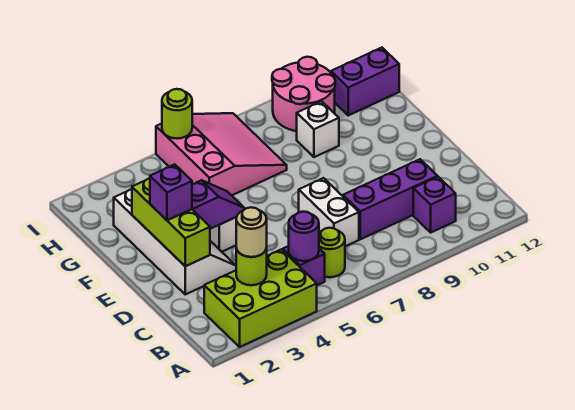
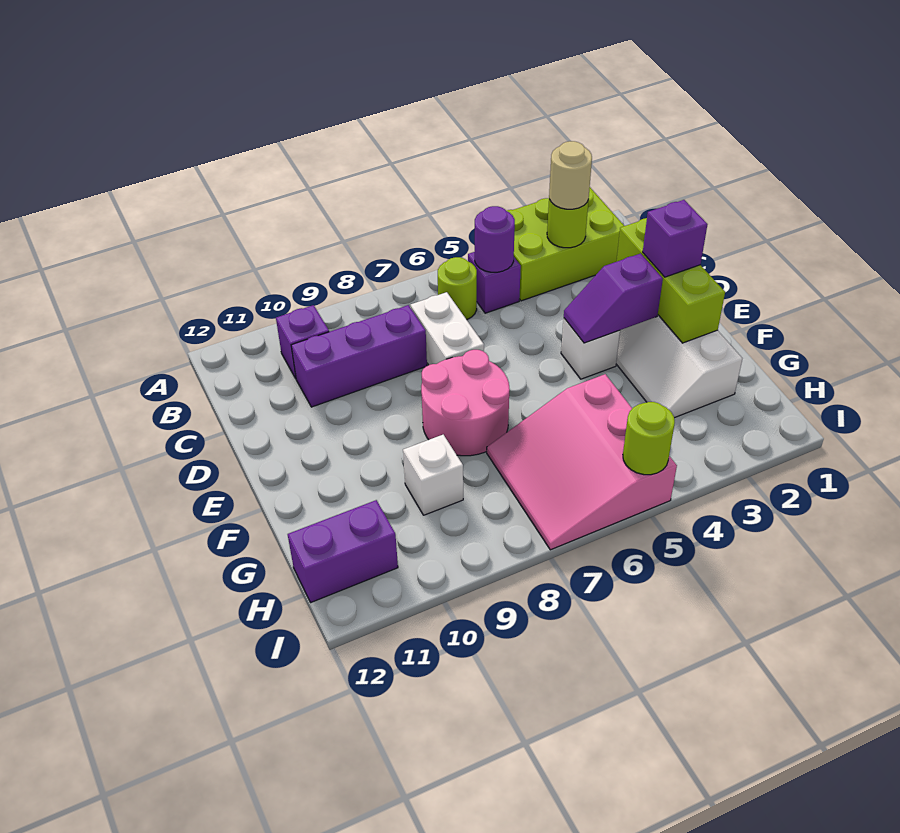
pink round brick H9:I10 level 1 -> pink round brick E7:F8 level 1

